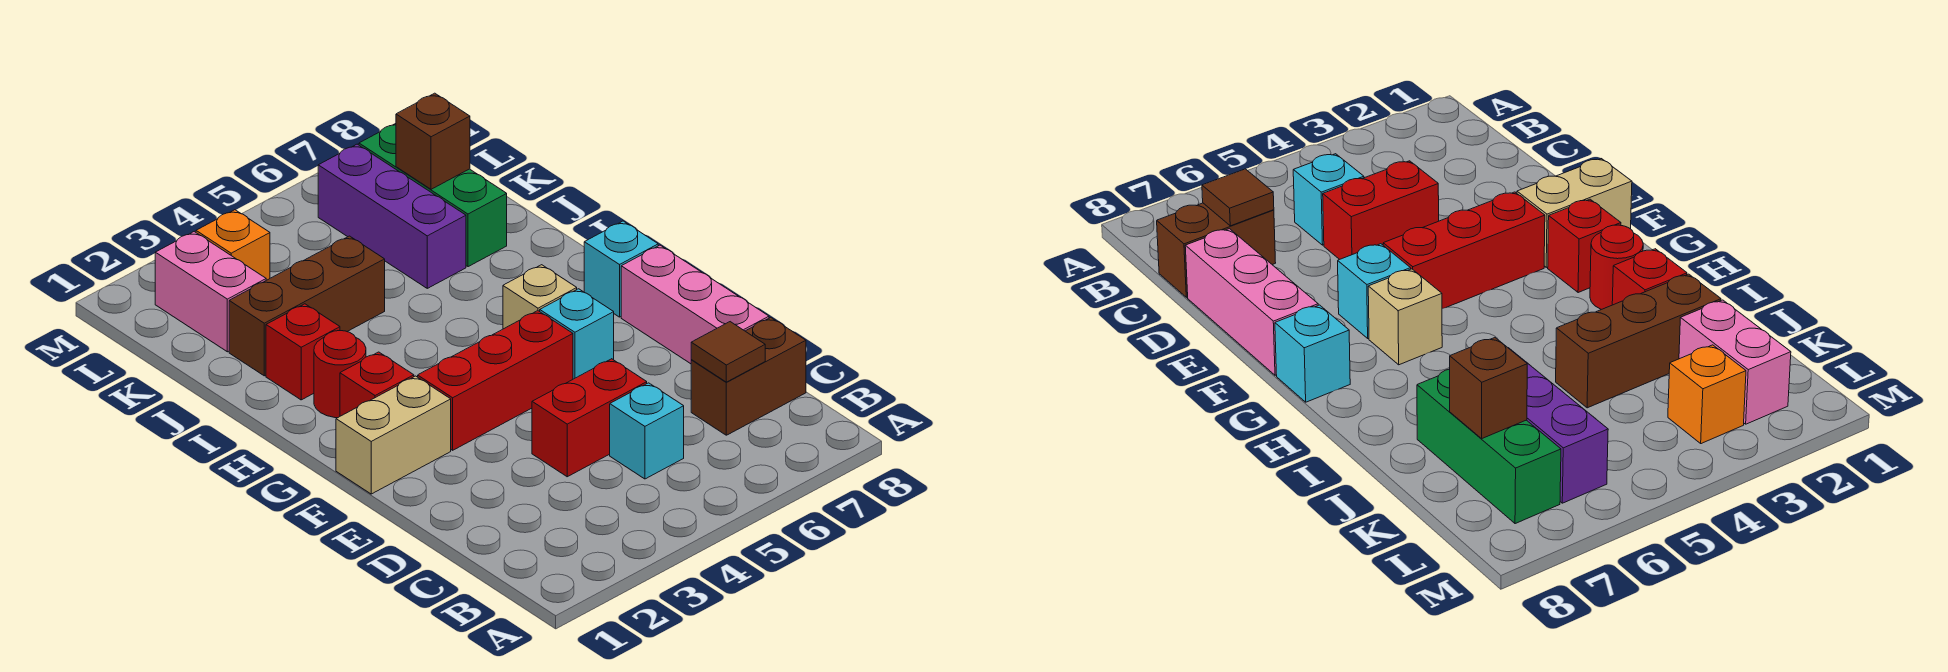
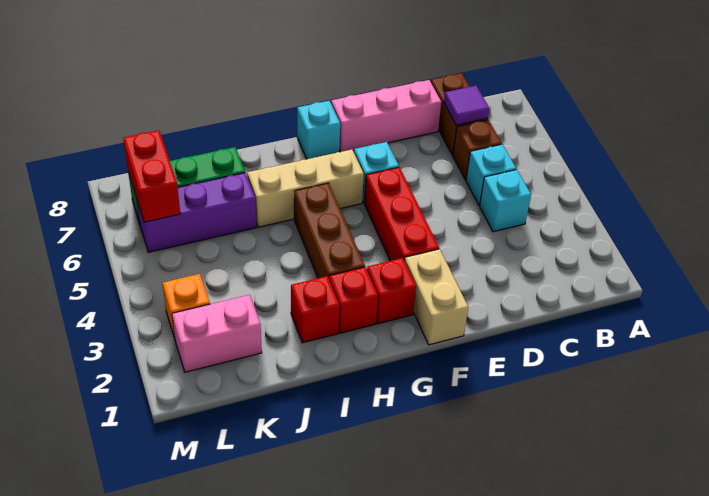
none -> cyan brick C4 level 1
brown tile C7 level 2 -> purple tile C7 level 2
red brick D4:D5 level 1 -> red brick L6:L7 level 2
tan brick G6 level 1 -> tan brick G6:I6 level 1
red round brick H2 level 1 -> red brick H2 level 1
brown brick J2:J4 level 1 -> brown brick H3:H5 level 1
brown brick K7 level 2 -> brown brick C6 level 1

